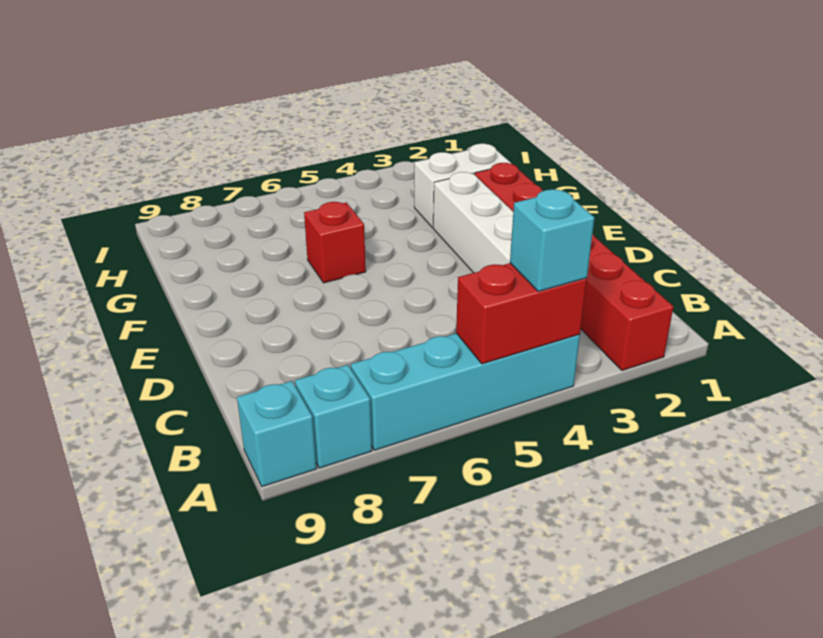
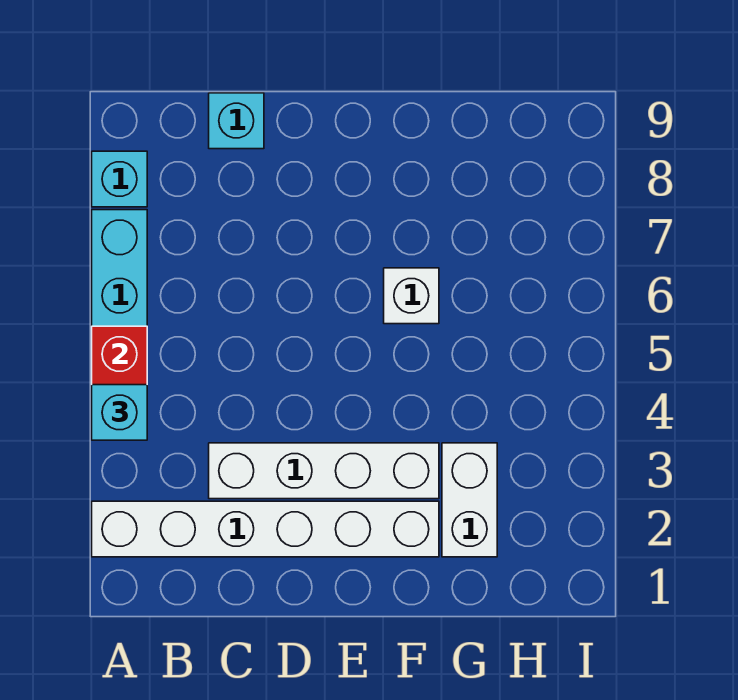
red brick A2:F2 level 1 -> white brick A2:F2 level 1
cyan brick A9 level 1 -> cyan brick C9 level 1
red brick F6 level 1 -> white brick F6 level 1

